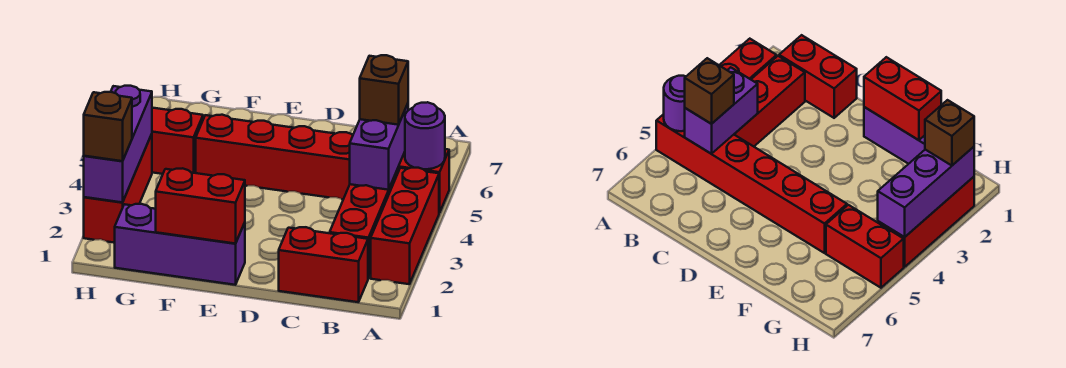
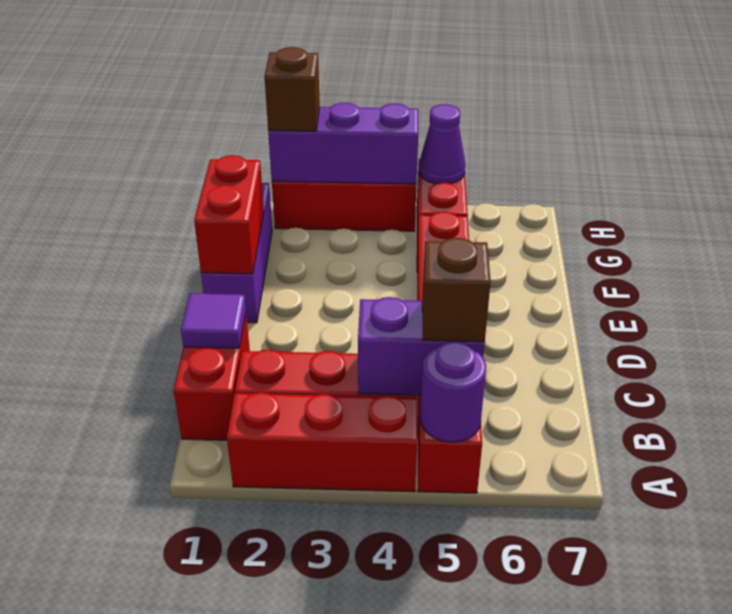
none -> purple tile C1 level 2
none -> purple cone H5 level 2

